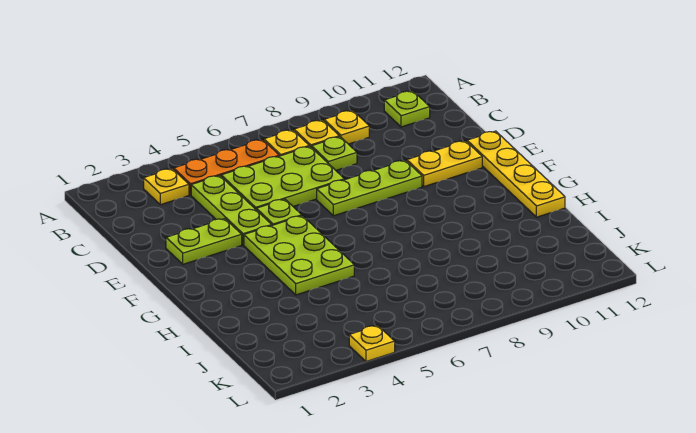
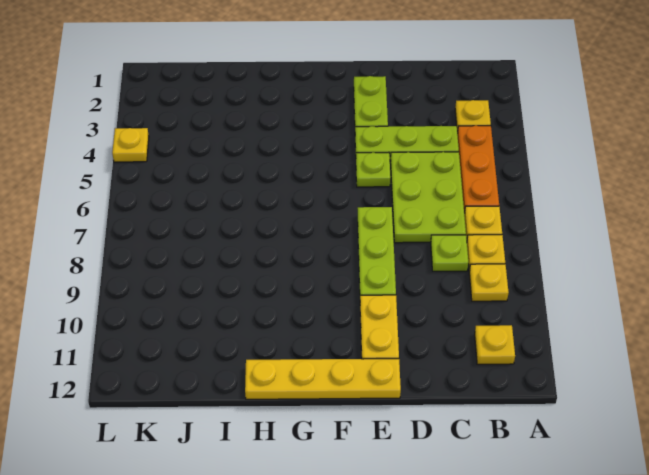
lime plate B11 level 1 -> yellow plate B11 level 1
lime plate F4:H5 level 1 -> none

